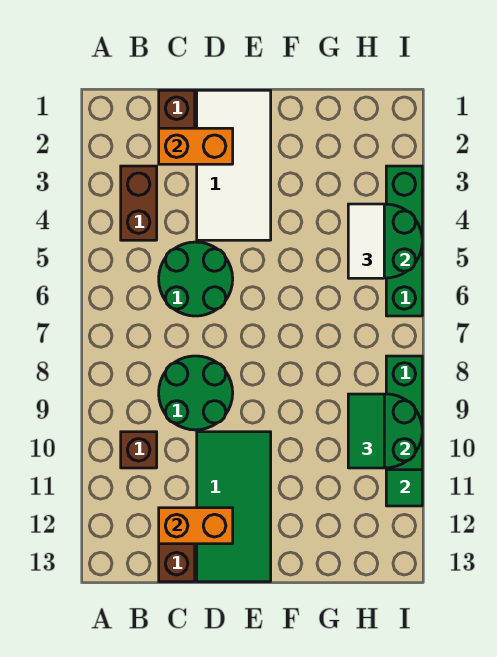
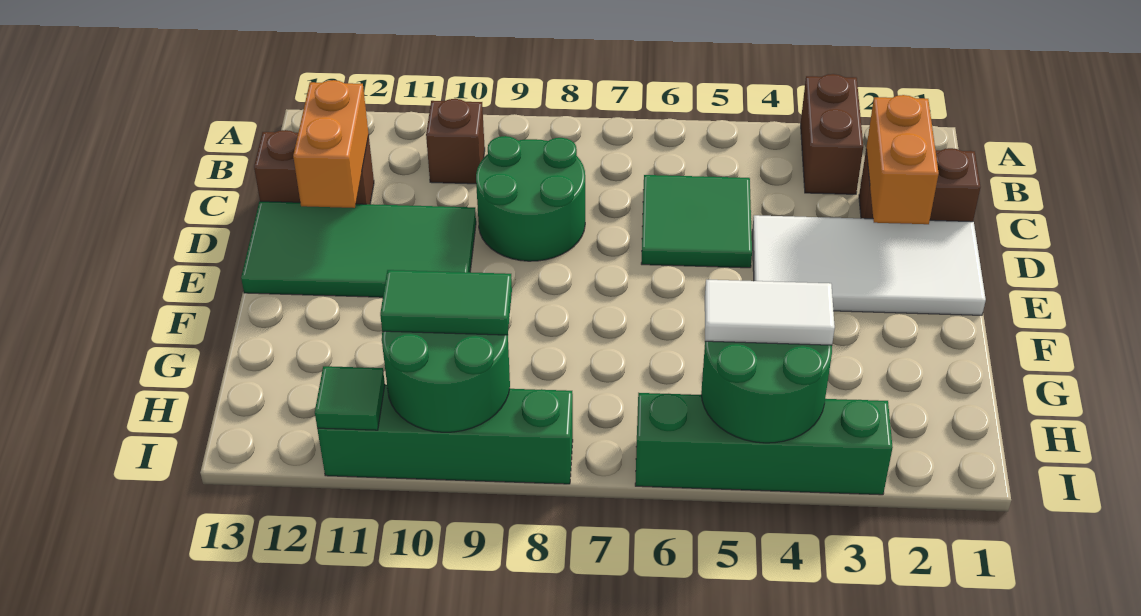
brown brick B3:B4 level 1 -> brown brick A3:B3 level 1
green round brick C5:D6 level 1 -> green tile C5:D6 level 1

